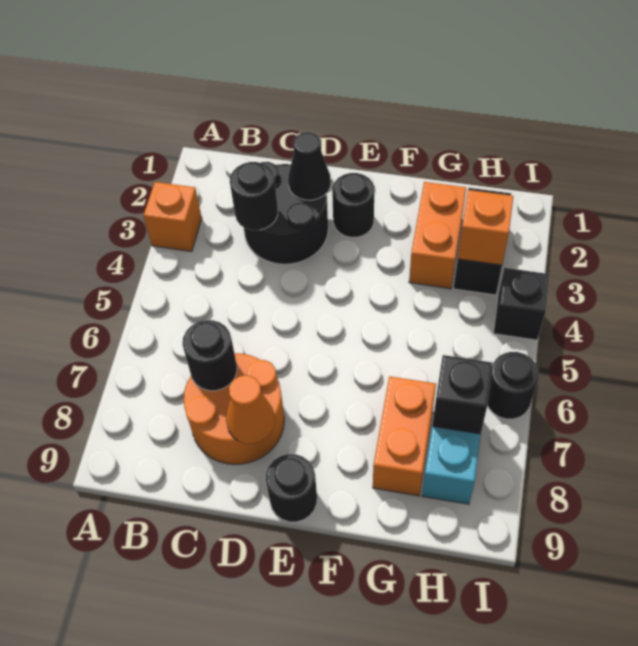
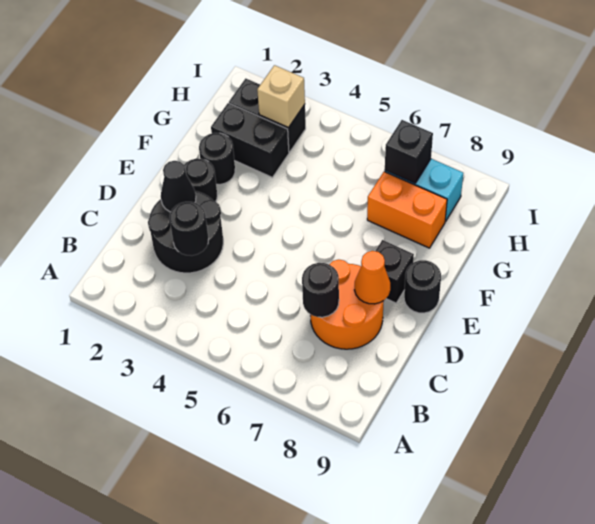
orange brick A3 level 1 -> none
orange brick G2:G3 level 1 -> black brick G2:G3 level 1
orange brick H3 level 2 -> tan brick H3 level 2
black brick I4 level 1 -> black brick E8 level 1
black round brick I6 level 1 -> black round brick F2 level 1

